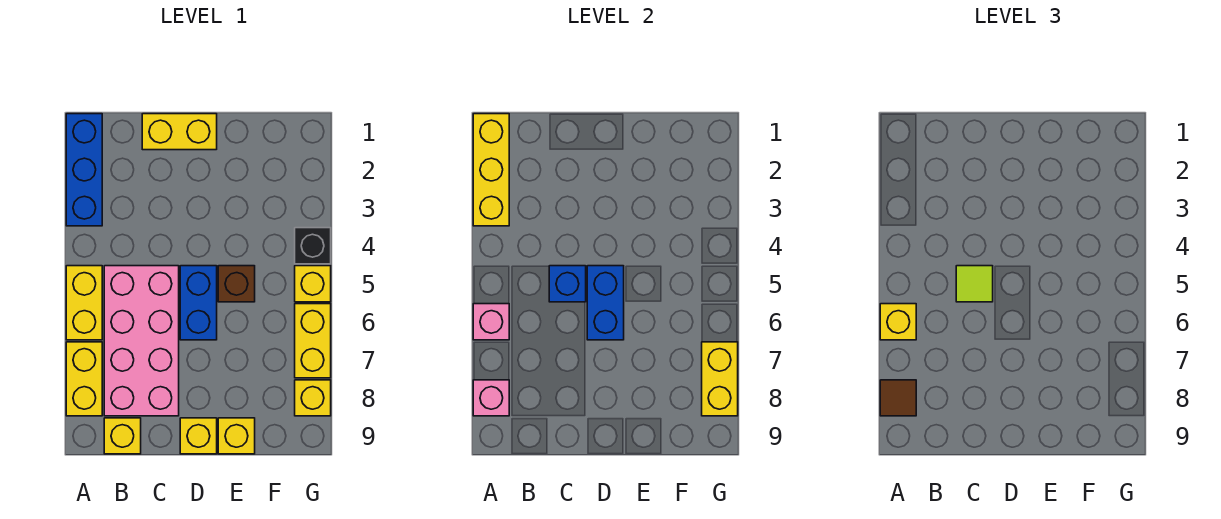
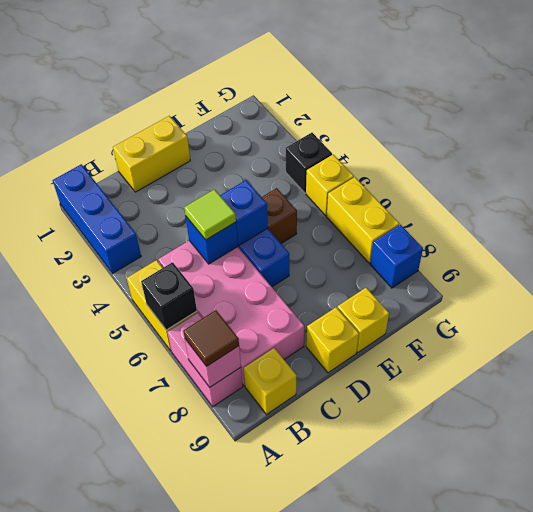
yellow brick A1:A3 level 2 -> none
pink brick A6 level 2 -> black brick A6 level 2
yellow brick A6 level 3 -> none
yellow brick A7:A8 level 1 -> pink brick A7:A8 level 1
blue brick D5:D6 level 2 -> blue brick D5 level 2
yellow brick G7:G8 level 2 -> none
yellow brick G8 level 1 -> blue brick G8 level 1

